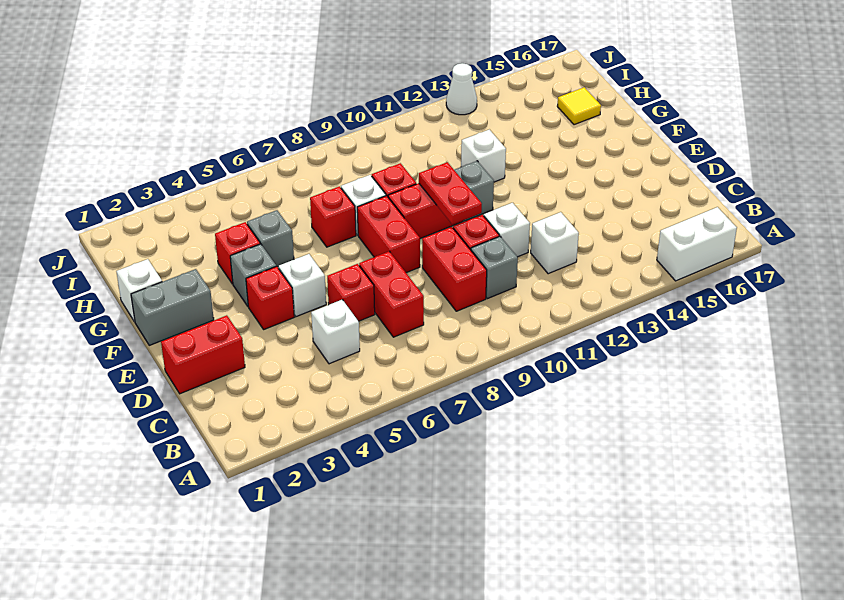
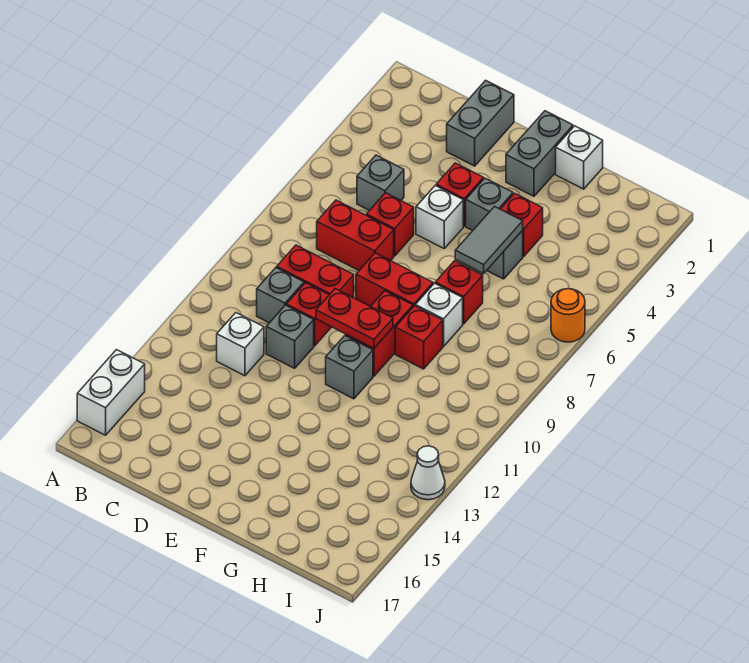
white brick C5 level 1 -> grey brick C5 level 1
red brick D1:D2 level 1 -> grey brick D1:D2 level 1
white brick D11 level 1 -> grey brick D11 level 1
none -> grey tile G5:G6 level 2
white brick G12 level 1 -> none
yellow tile H16 level 1 -> none
none -> orange round brick J6 level 1

